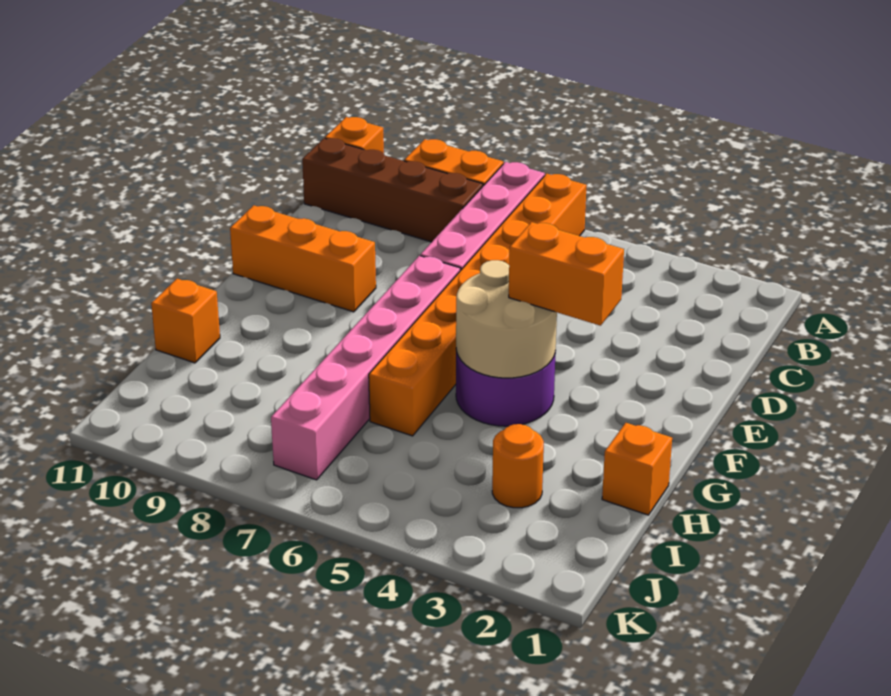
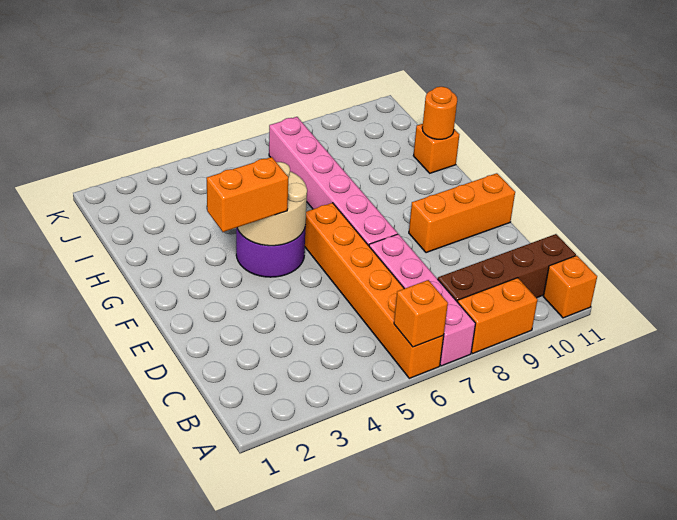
orange brick A6:H6 level 1 -> orange brick A6:F6 level 1
orange brick H1 level 1 -> orange brick A6 level 2
orange round brick I3 level 1 -> orange round brick H11 level 2

